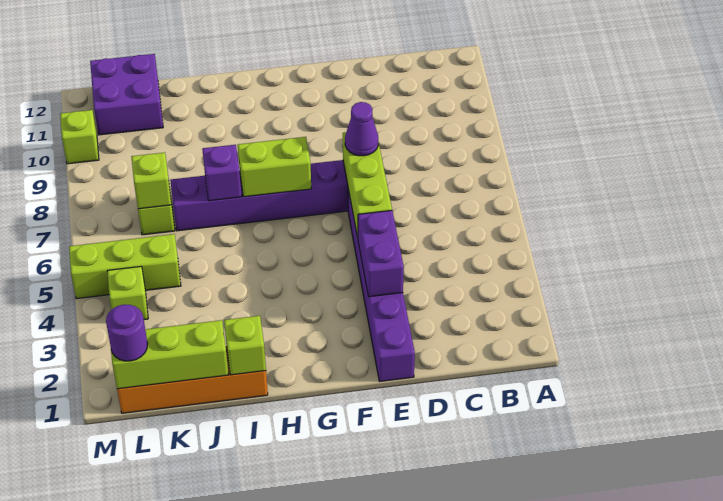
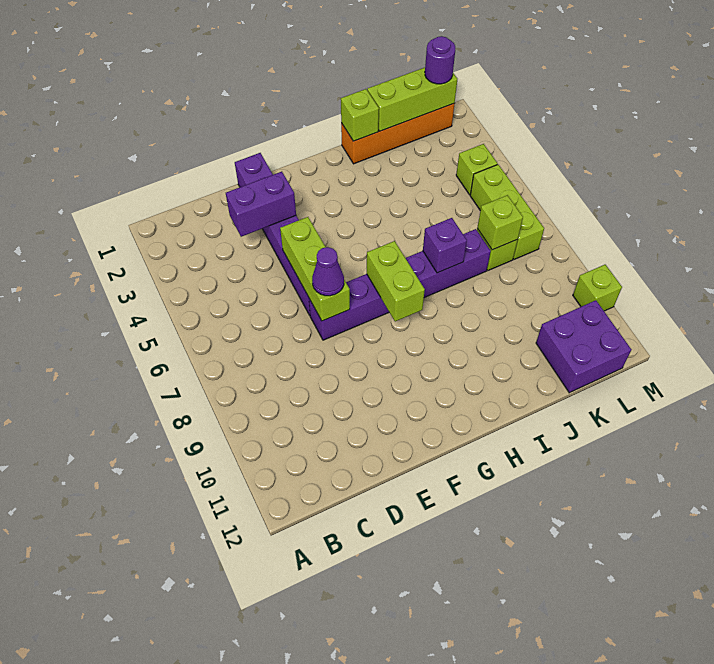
purple brick E3:E4 level 2 -> purple brick D3:E3 level 2
lime brick G7:H7 level 2 -> lime brick G7:G8 level 2
lime brick K5:M5 level 1 -> lime brick L5:L7 level 1

